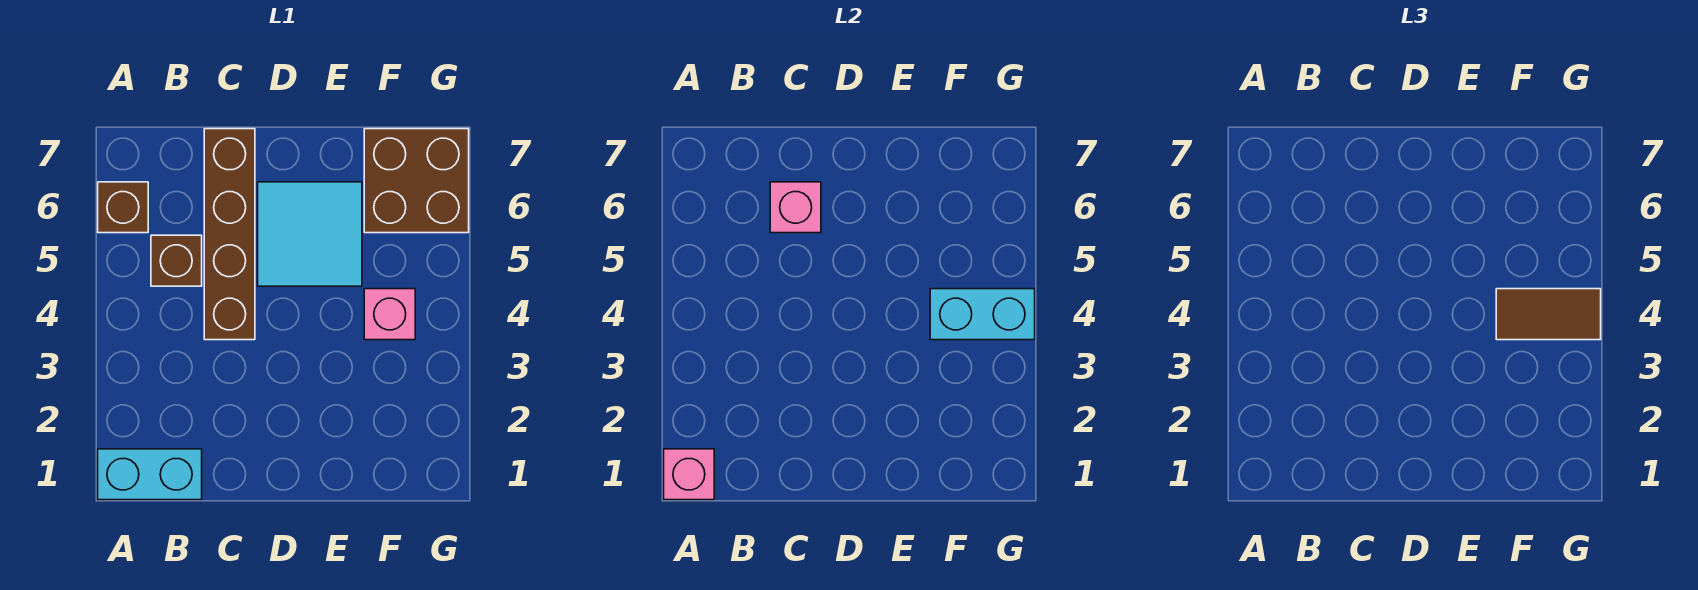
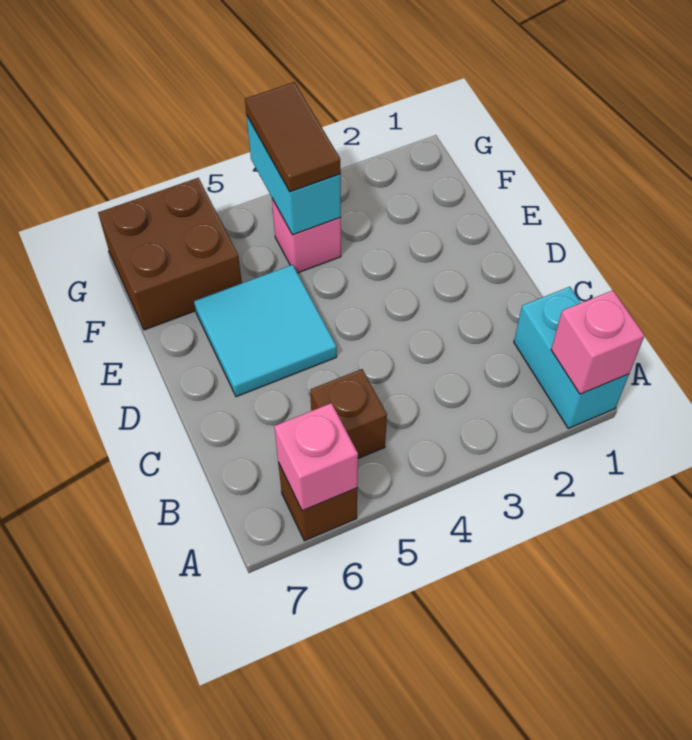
brown brick C4:C7 level 1 -> none
pink brick C6 level 2 -> pink brick A6 level 2

